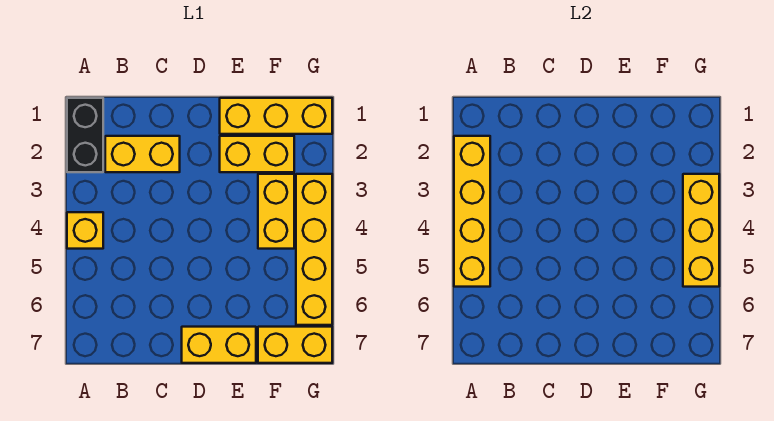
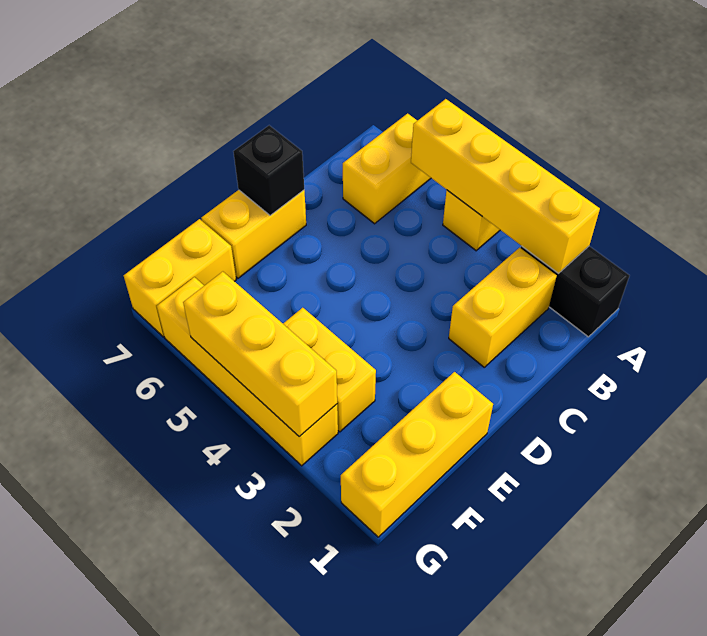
none -> black brick D7 level 2
yellow brick E2:F2 level 1 -> yellow brick A6:B6 level 1

